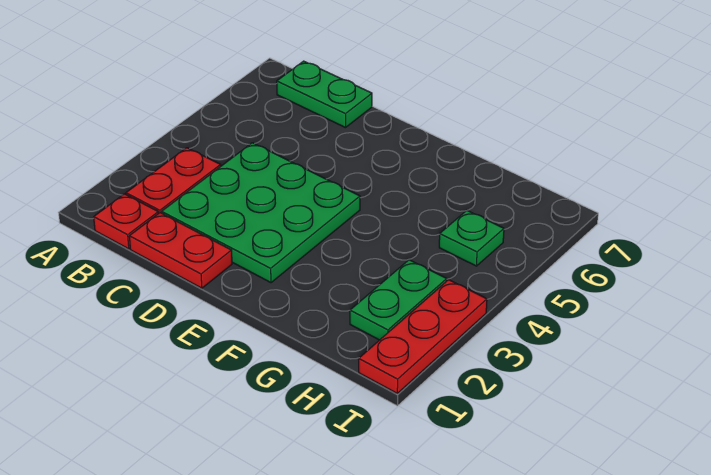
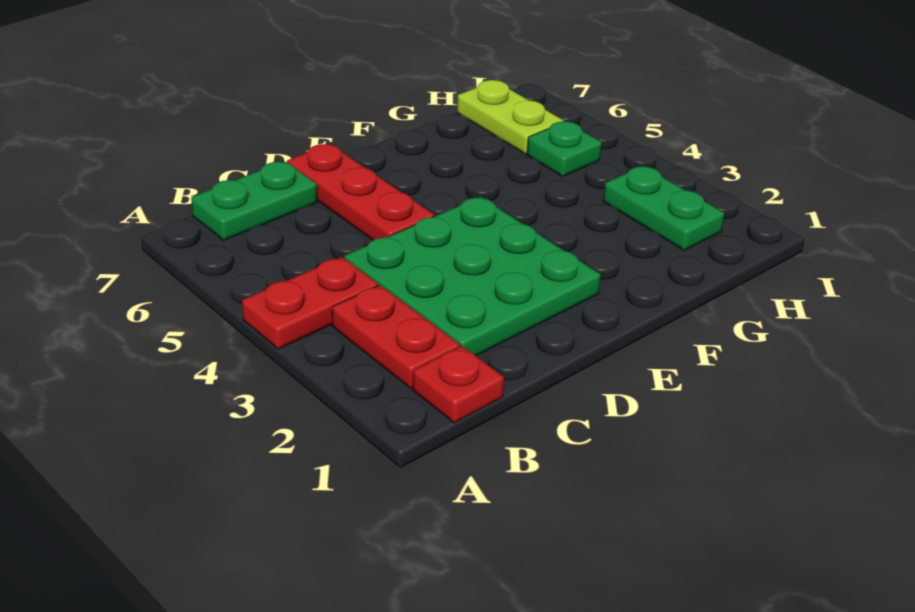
red plate C1:D1 level 1 -> red plate A4:B4 level 1
none -> lime plate H6:H7 level 1
red plate I1:I3 level 1 -> red plate D5:D7 level 1

